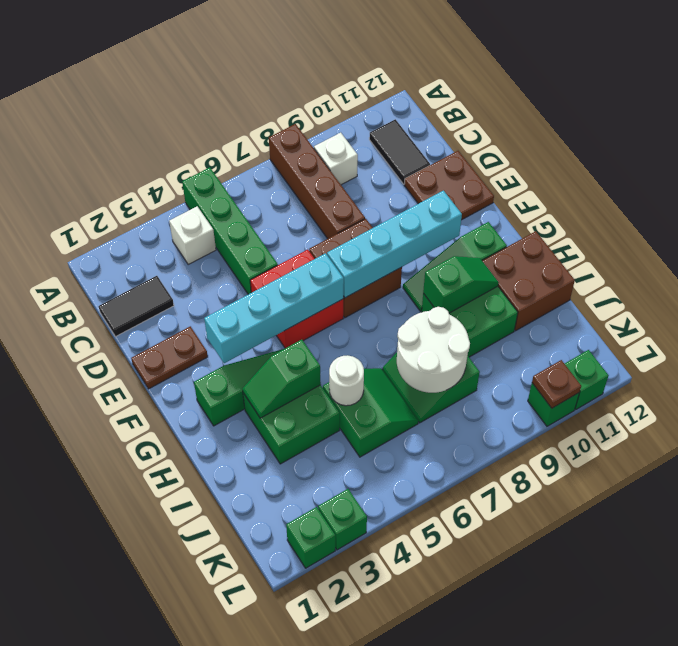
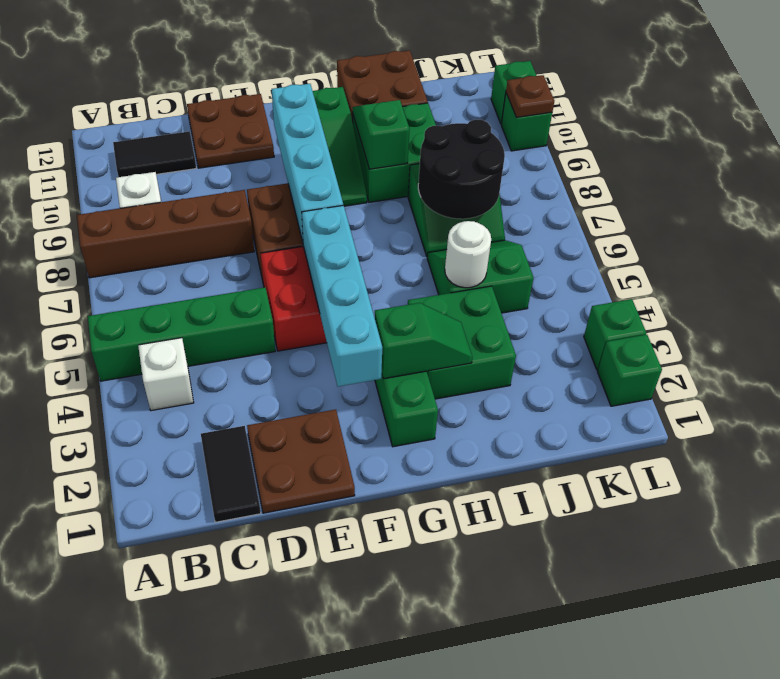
brown plate E1:E2 level 1 -> brown plate D1:E2 level 1
green slope H3:H4 level 2 top 4 -> green slope G3:H3 level 2 top G
white round brick I7:J8 level 2 -> black round brick I7:J8 level 2

